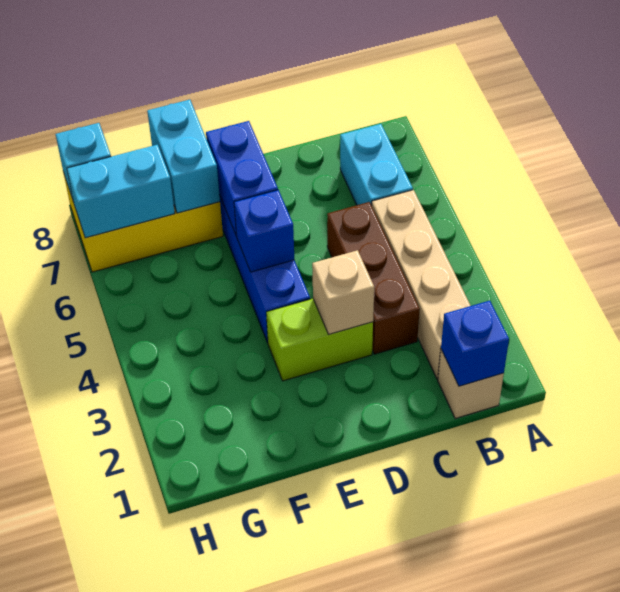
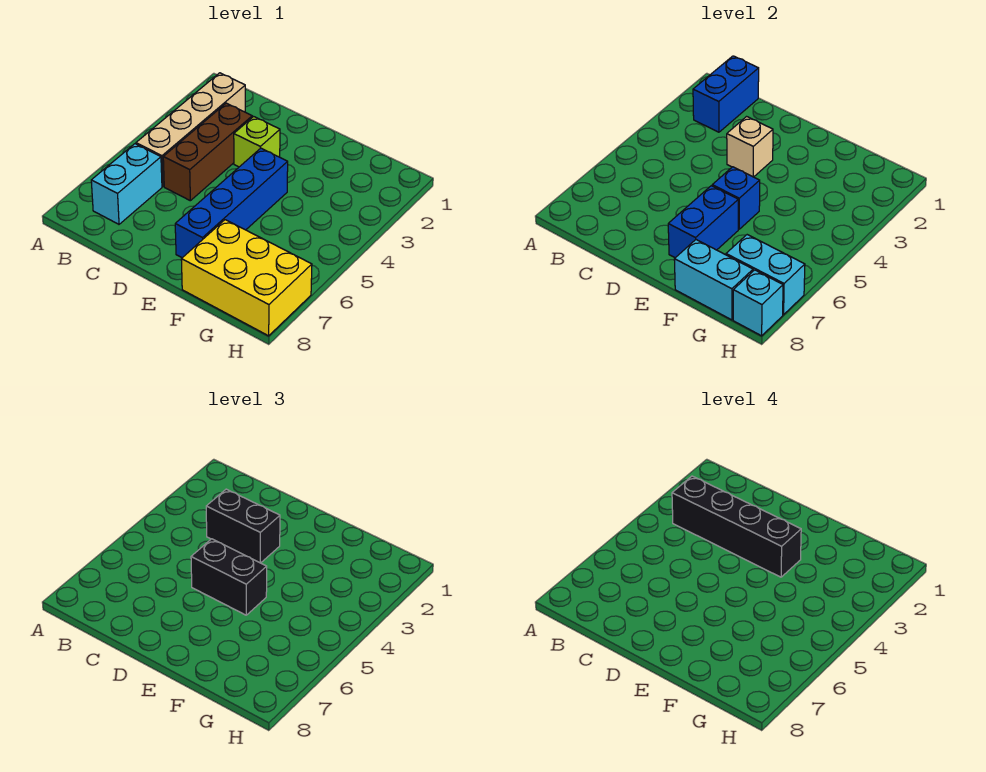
tan brick B1 level 1 -> none
blue brick B1 level 2 -> blue brick B1:B2 level 2
none -> black brick B3:E3 level 4
none -> black brick C3:D3 level 3
lime brick D3:E3 level 1 -> lime brick D3 level 1
none -> black brick D5:E5 level 3
cyan brick F7:F8 level 2 -> cyan brick F8:G8 level 2

